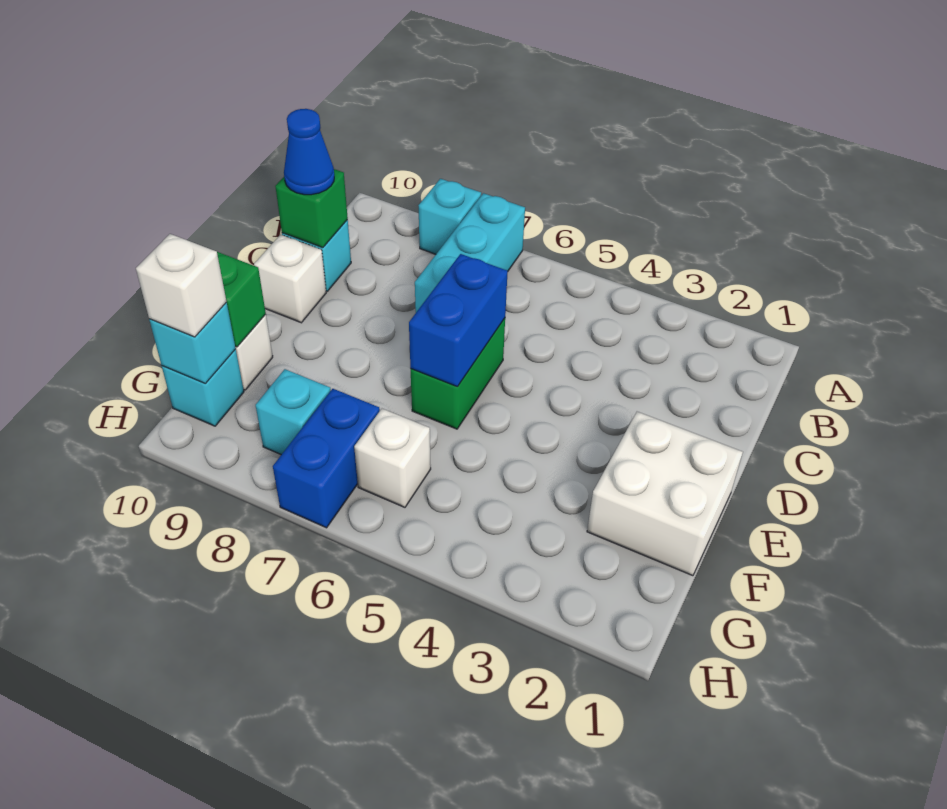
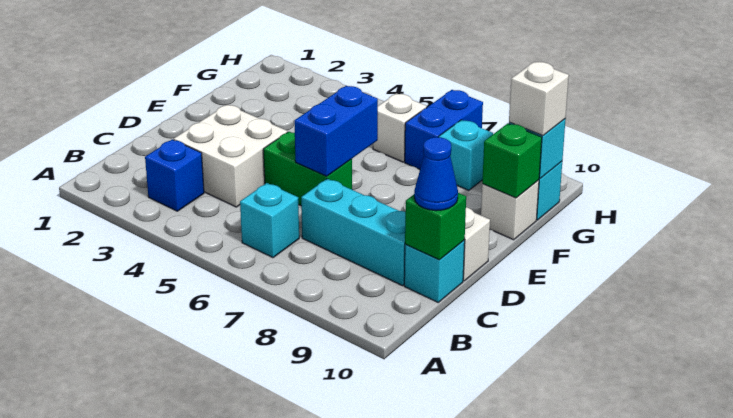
cyan brick A7:C7 level 1 -> cyan brick C7:C9 level 1
cyan brick A8 level 1 -> cyan brick B6 level 1
none -> blue brick B3 level 1
green brick D6:E6 level 1 -> green brick D5:D6 level 1
white brick E1:F2 level 1 -> white brick C3:D4 level 1

